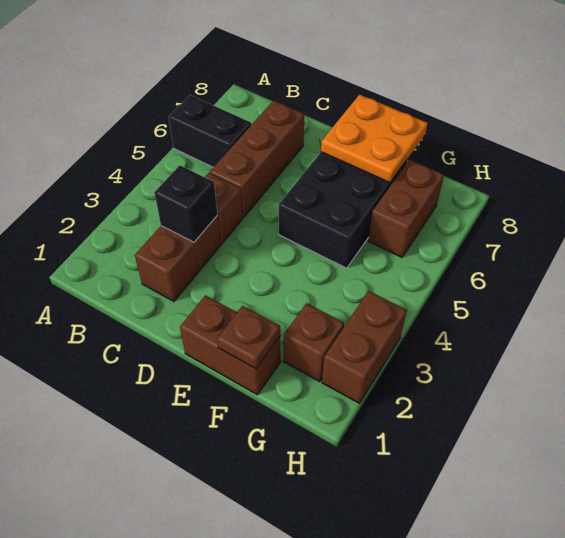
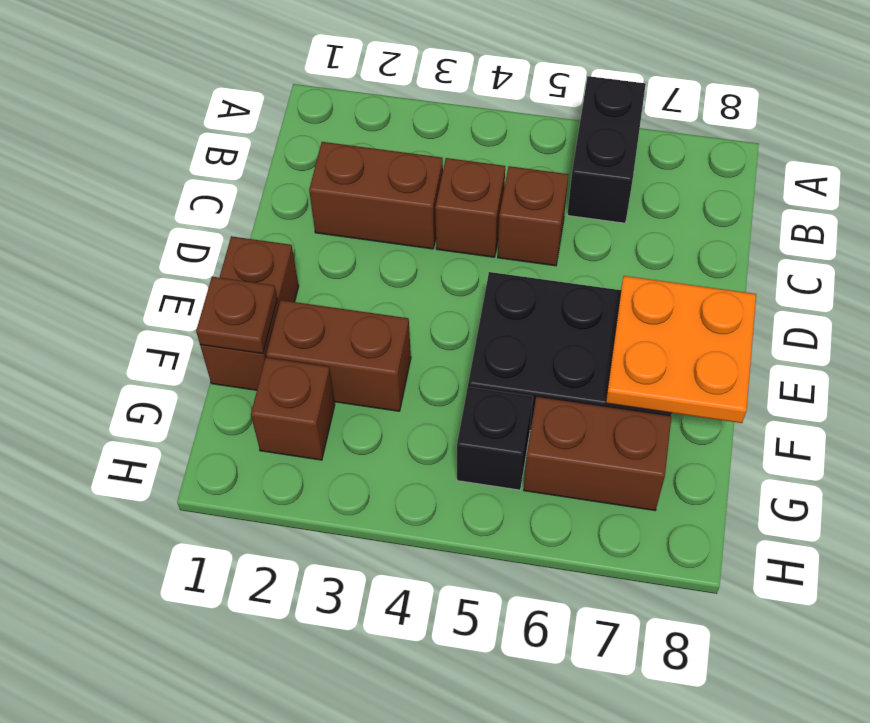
black brick C3 level 2 -> black brick G5 level 1
brown brick C5:C7 level 1 -> brown brick C5 level 1
brown brick H2:H3 level 1 -> brown brick F2:F3 level 1

